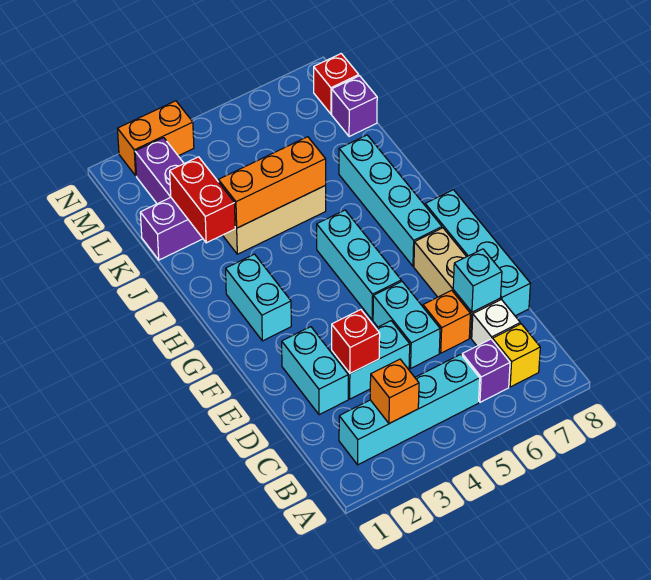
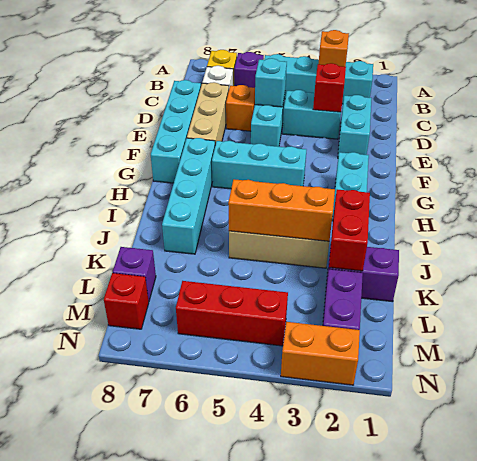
cyan brick D7 level 2 -> cyan brick D5 level 2
cyan brick F5:H5 level 1 -> cyan brick G4:G6 level 1
none -> red brick M4:M6 level 1

